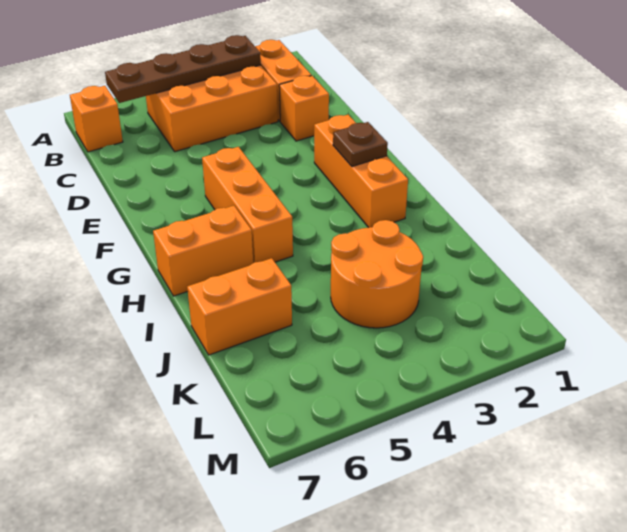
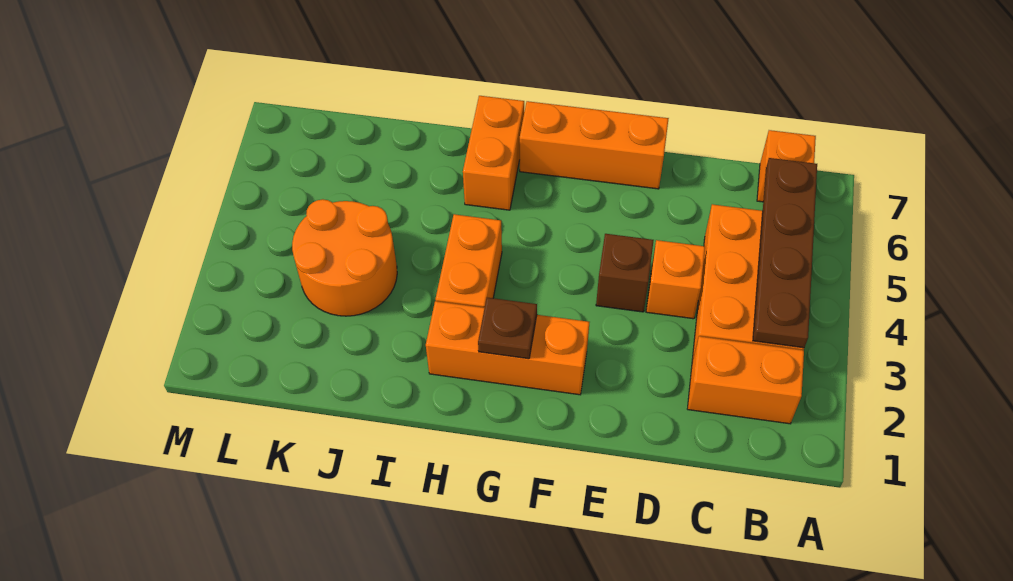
orange brick D2 level 1 -> orange brick D4 level 1
none -> brown brick E4 level 1
orange brick F5:H5 level 1 -> orange brick E7:G7 level 1
orange brick J6:J7 level 1 -> orange brick H3:H4 level 1

